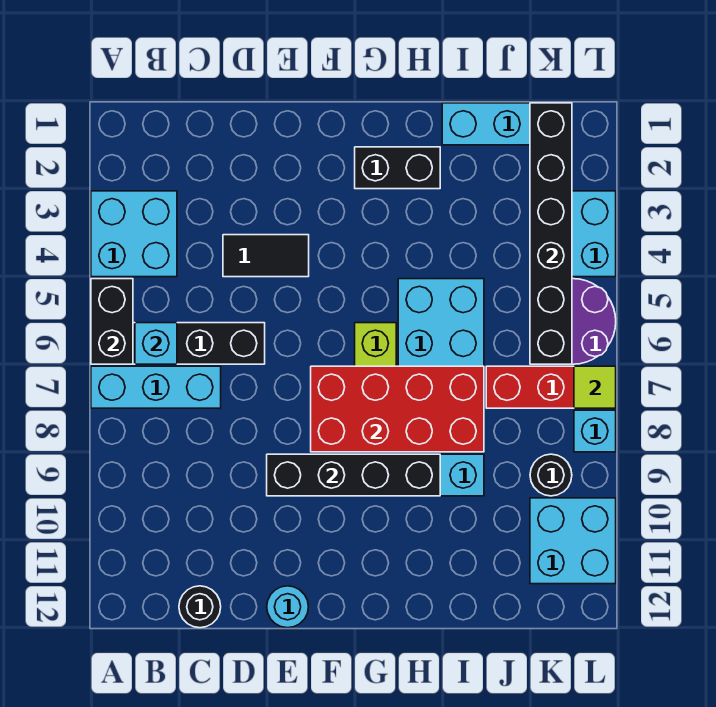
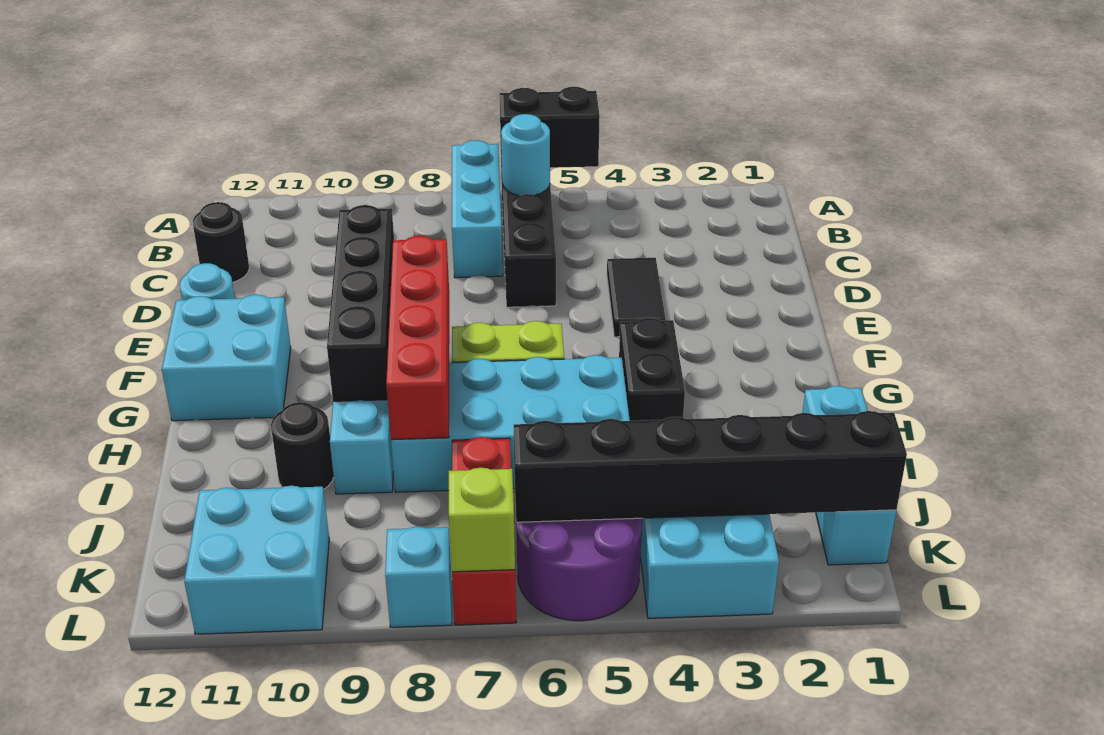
cyan brick A3:B4 level 1 -> cyan brick F11:G12 level 1
cyan brick B6 level 2 -> cyan round brick B6 level 2
red brick F7:I8 level 2 -> red brick F8:I8 level 2
black brick G2:H2 level 1 -> black brick G4:H4 level 1
black round brick K9 level 1 -> black round brick I10 level 1
lime tile L7 level 2 -> lime brick L7 level 2

